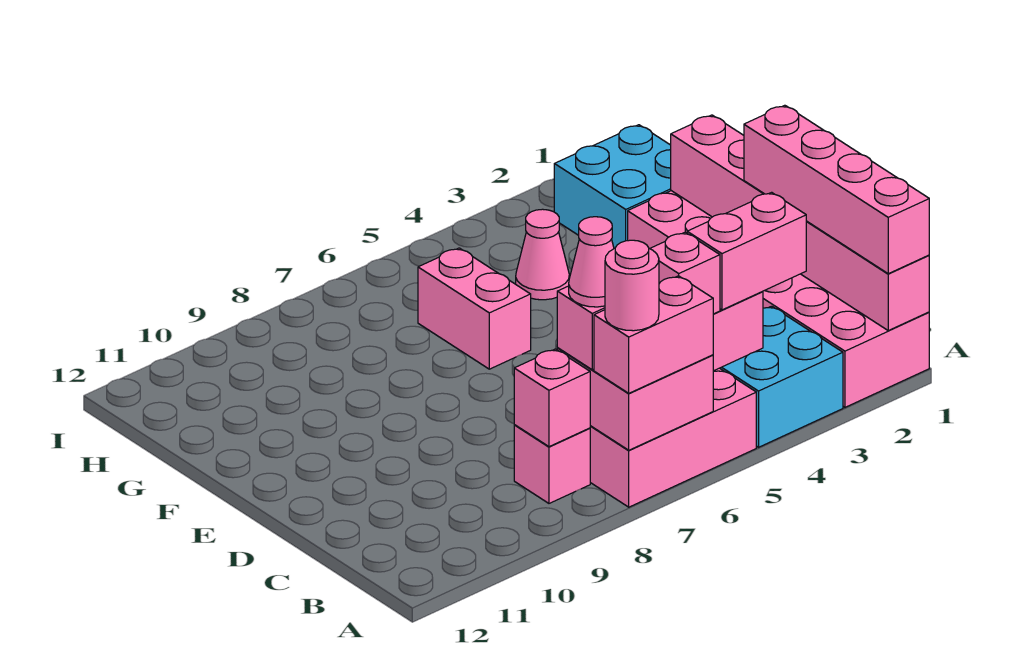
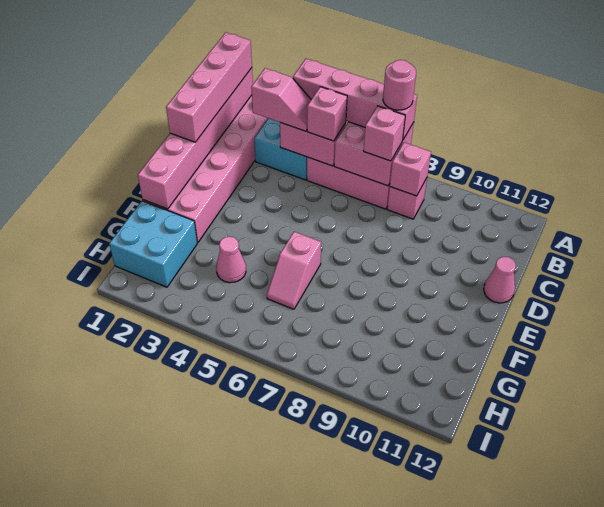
pink brick A6:A7 level 3 -> pink brick A4:A7 level 3
pink brick B3:B4 level 3 -> pink slope B3:B4 level 3 top 3
pink cone B7 level 4 -> pink cone D12 level 1
pink brick F6:G6 level 1 -> pink slope F6:G6 level 1 top F

